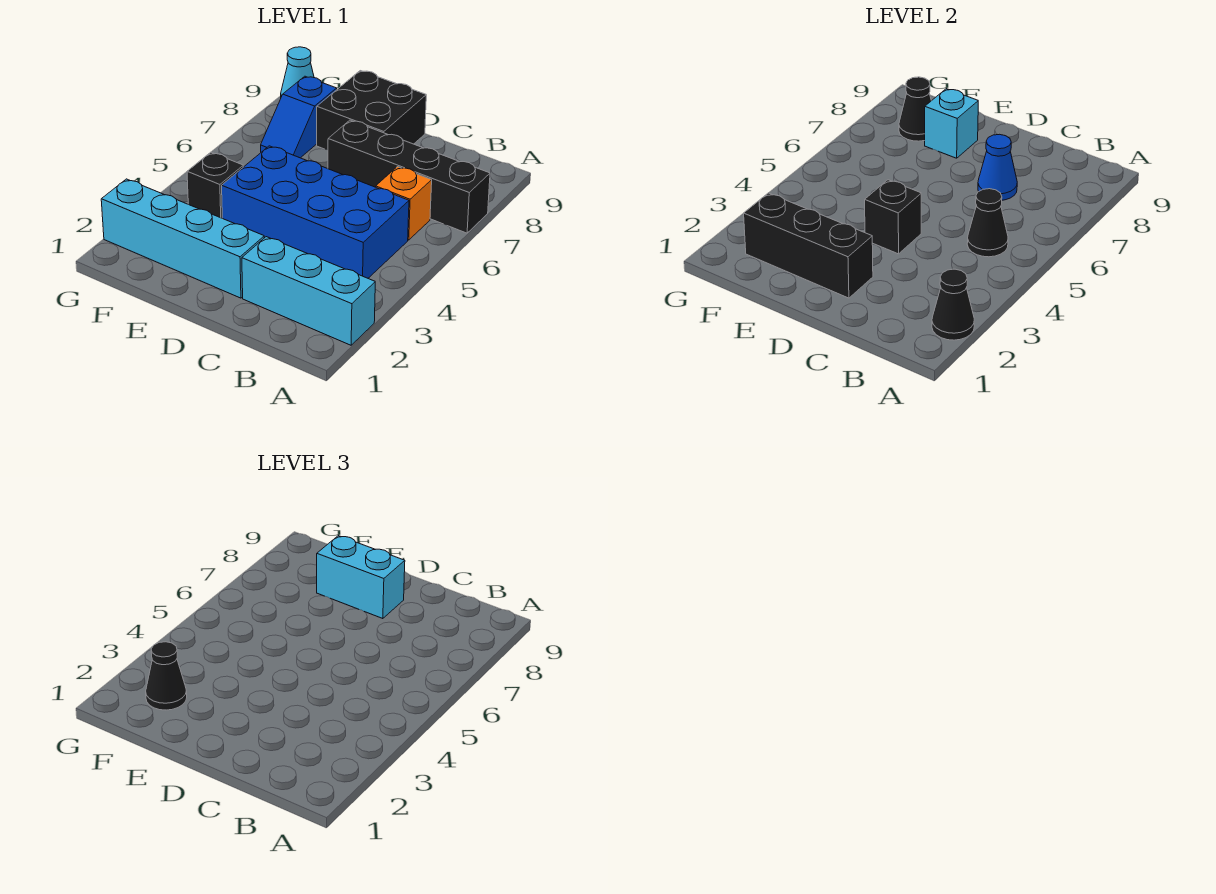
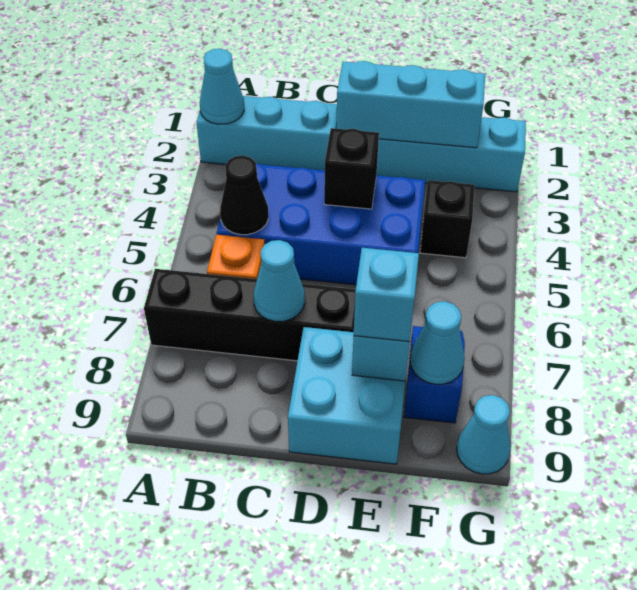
black cone A2 level 2 -> cyan cone A2 level 2
blue cone C7 level 2 -> cyan cone C7 level 2
black brick D2:F2 level 2 -> cyan brick D2:F2 level 2
black brick D8:E9 level 1 -> cyan brick D8:E9 level 1
cyan brick D8:E8 level 3 -> cyan brick E8 level 3
black cone F2 level 3 -> none
black cone F8 level 2 -> cyan cone F8 level 2

